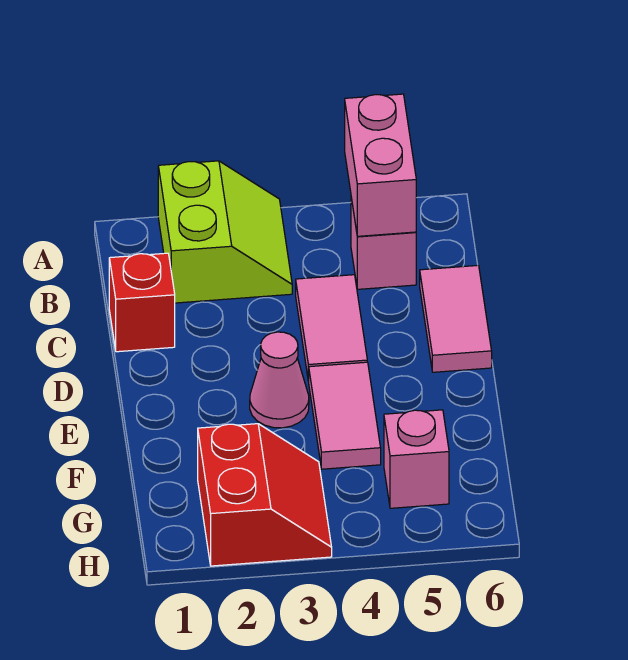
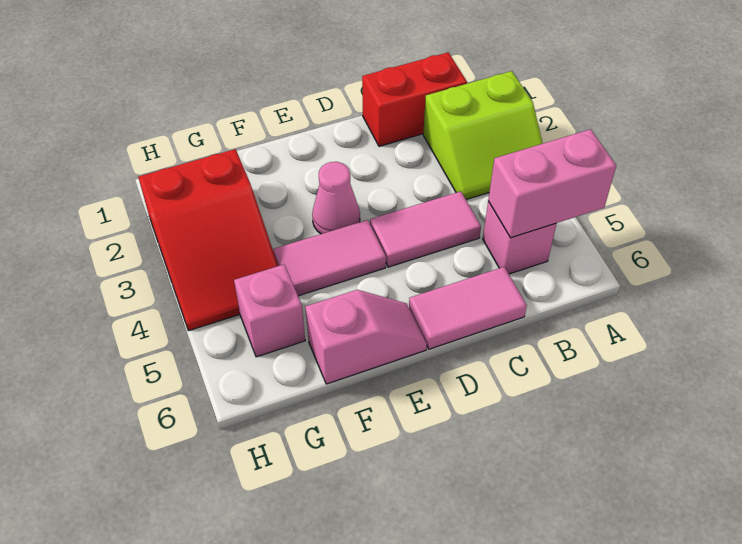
red brick C1 level 1 -> red brick B1:C1 level 1
none -> pink slope E6:F6 level 1 top F
red slope G2:H3 level 1 top 2 -> red slope G2:H4 level 1 top 2

